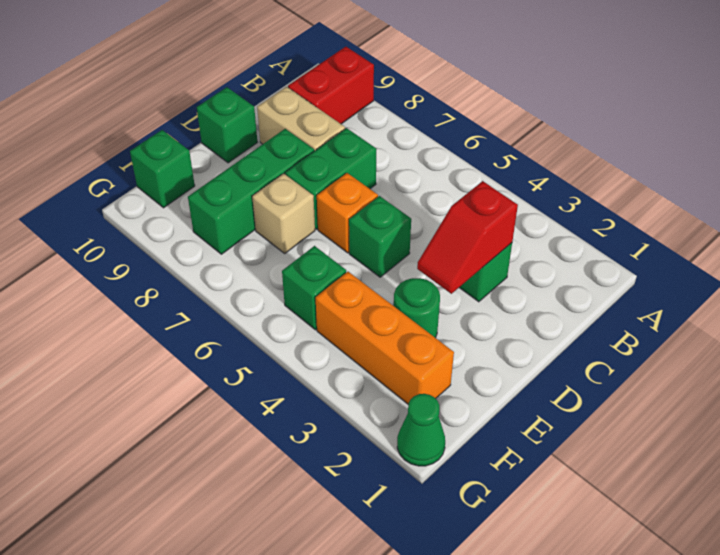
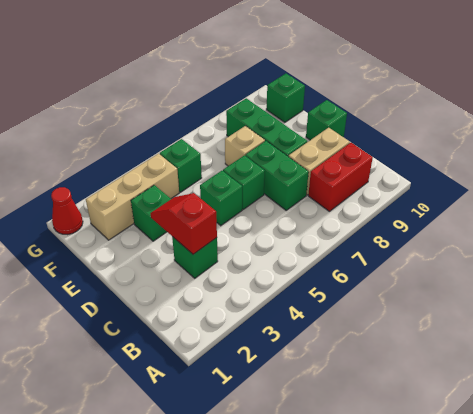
red brick A9:B9 level 1 -> red brick B8:B9 level 1
orange brick D6 level 1 -> green brick D6 level 1
green round brick E3 level 1 -> green brick E3 level 1
orange brick F2:F4 level 1 -> tan brick F2:F4 level 1
green cone G1 level 1 -> red cone G1 level 1

